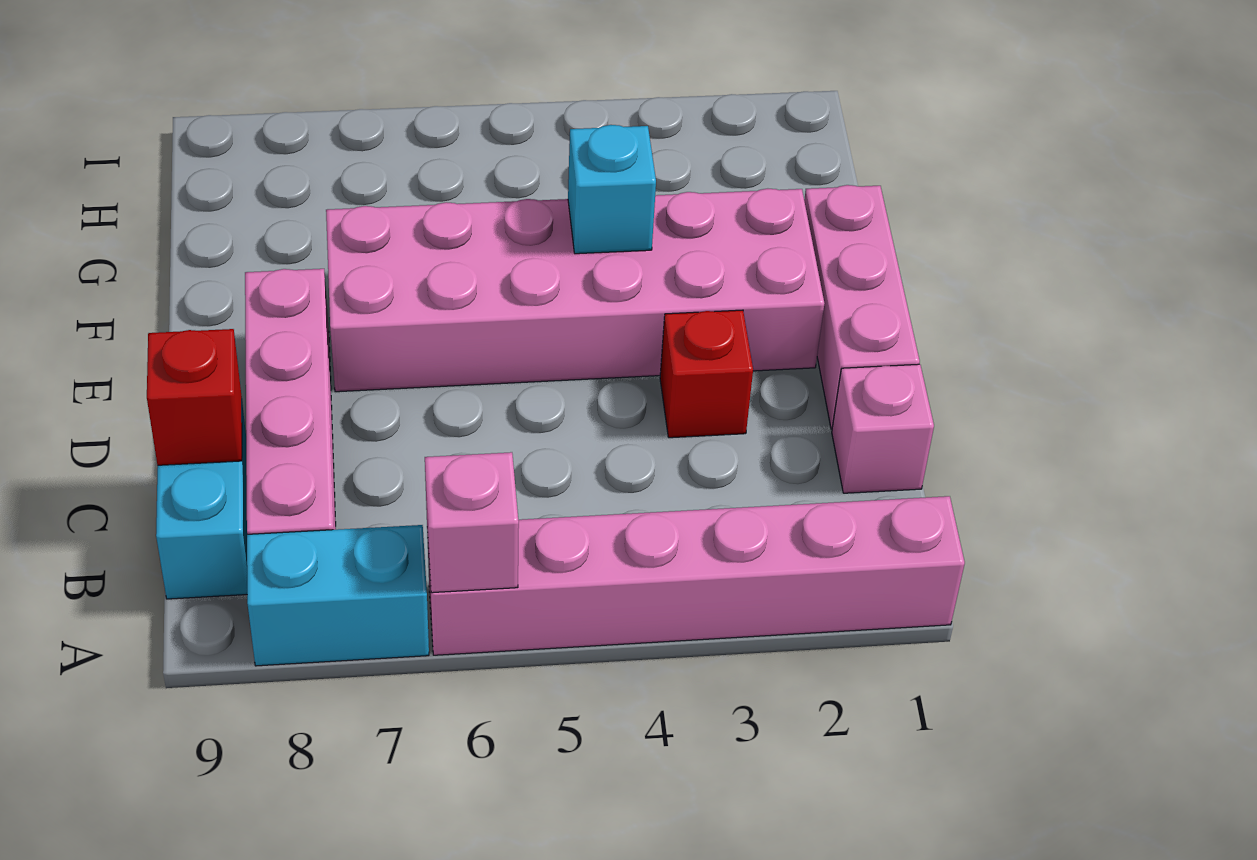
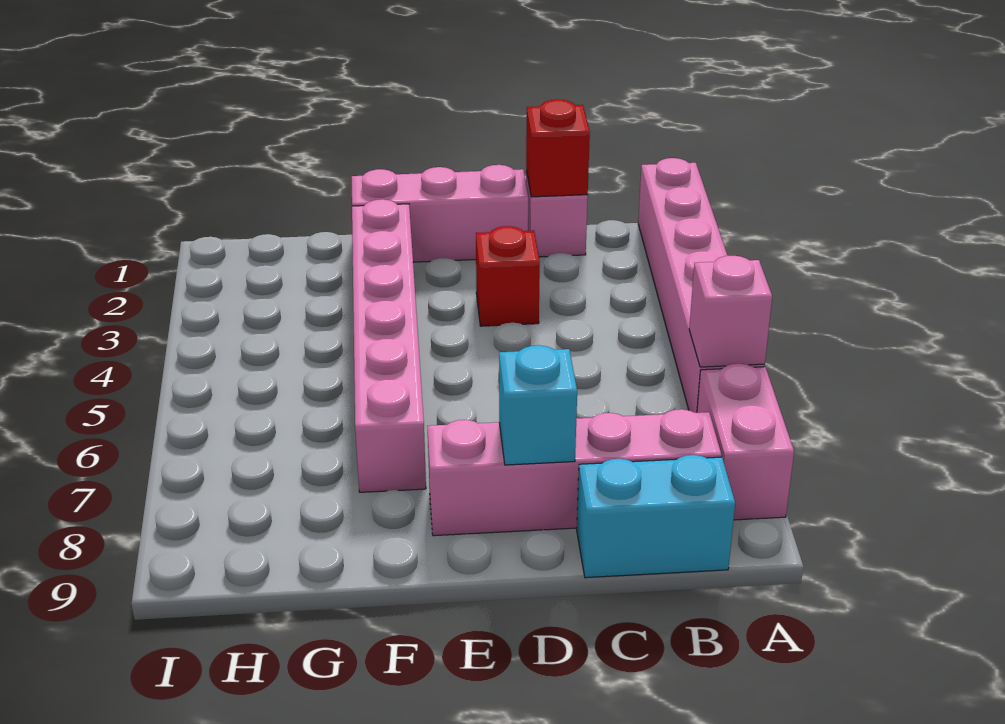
cyan brick A7:A8 level 1 -> pink brick A7:A8 level 1
red brick C9 level 2 -> red brick C1 level 2
pink brick E2:F7 level 1 -> pink brick F2:F7 level 1
cyan brick F4 level 2 -> cyan brick D8 level 2

